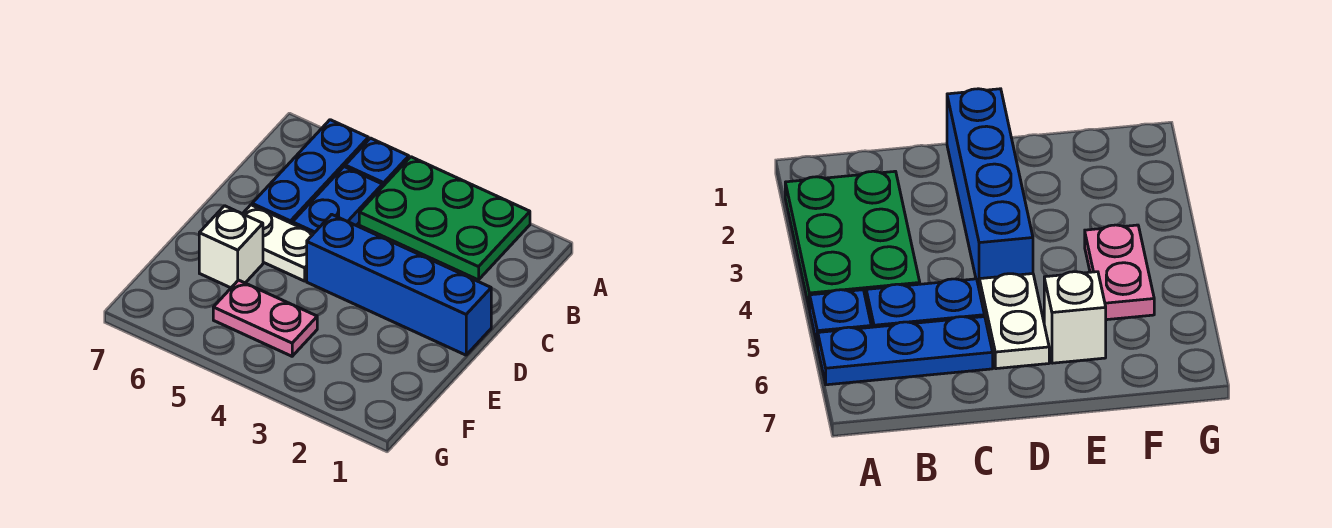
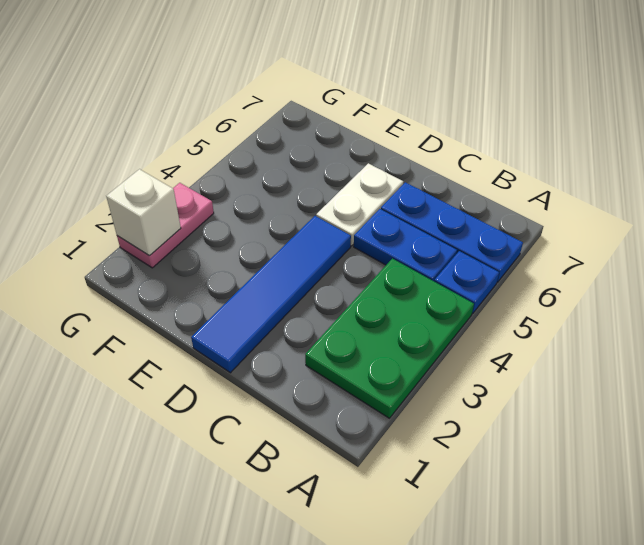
blue brick D1:D4 level 1 -> blue tile D1:D4 level 1
white brick E6 level 1 -> white brick G2 level 2
pink plate F4:F5 level 1 -> pink plate G2:G3 level 1

